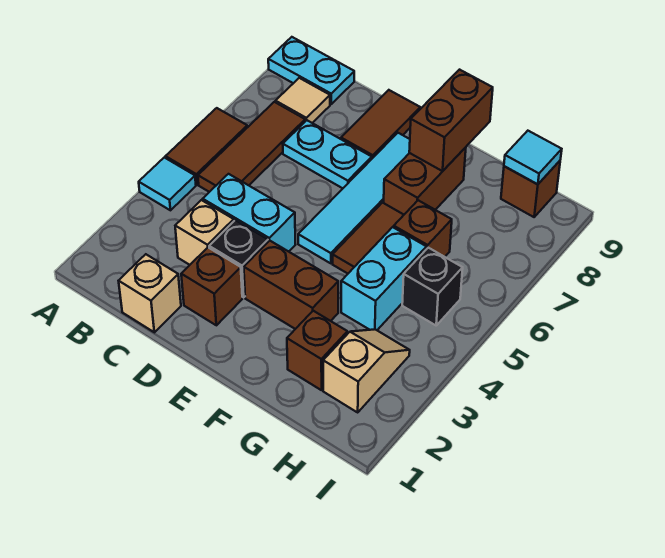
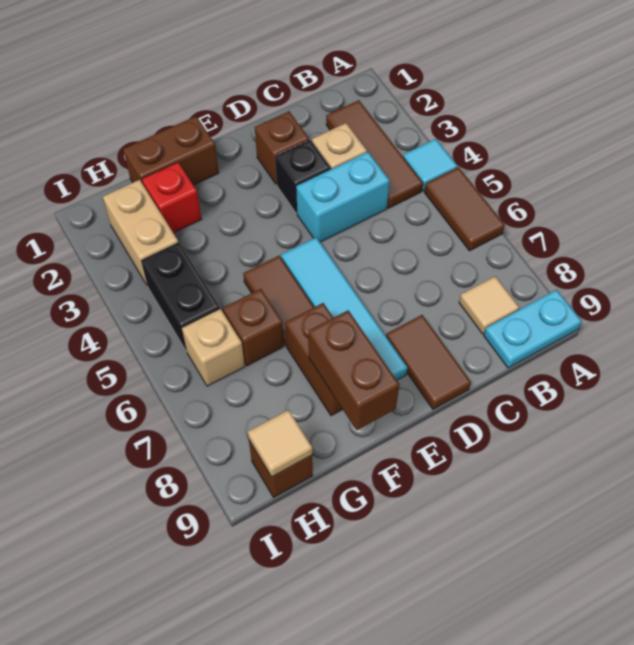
brown tile B5:B7 level 1 -> brown tile B2:B4 level 1
tan brick C1 level 1 -> tan brick H6 level 1
cyan plate C7:D7 level 1 -> none
brown brick E3:F3 level 1 -> brown brick F1:G1 level 1
brown brick G2 level 1 -> red brick G2 level 1
cyan brick G4:G5 level 1 -> none
tan slope H2:H3 level 1 top 2 -> tan brick H2:H3 level 1
black brick H5 level 1 -> black brick H4:H5 level 1
cyan tile H9 level 2 -> tan tile H9 level 2

